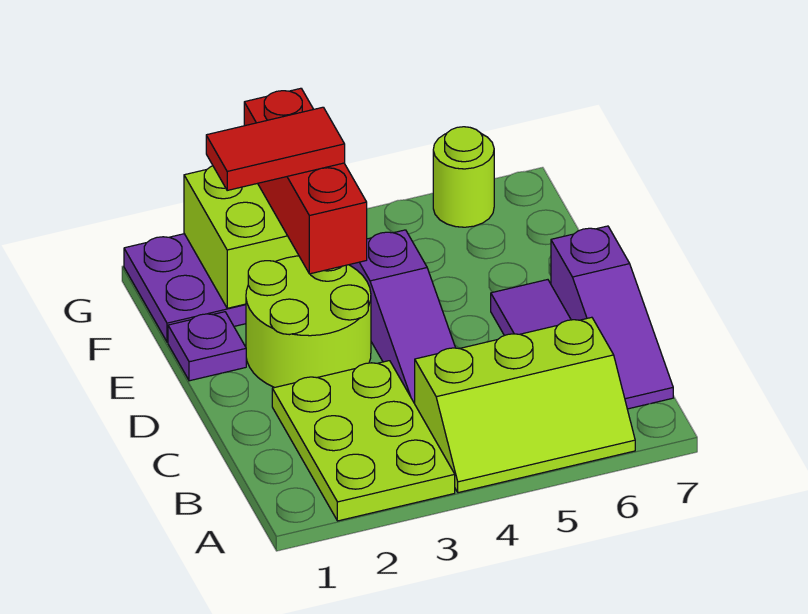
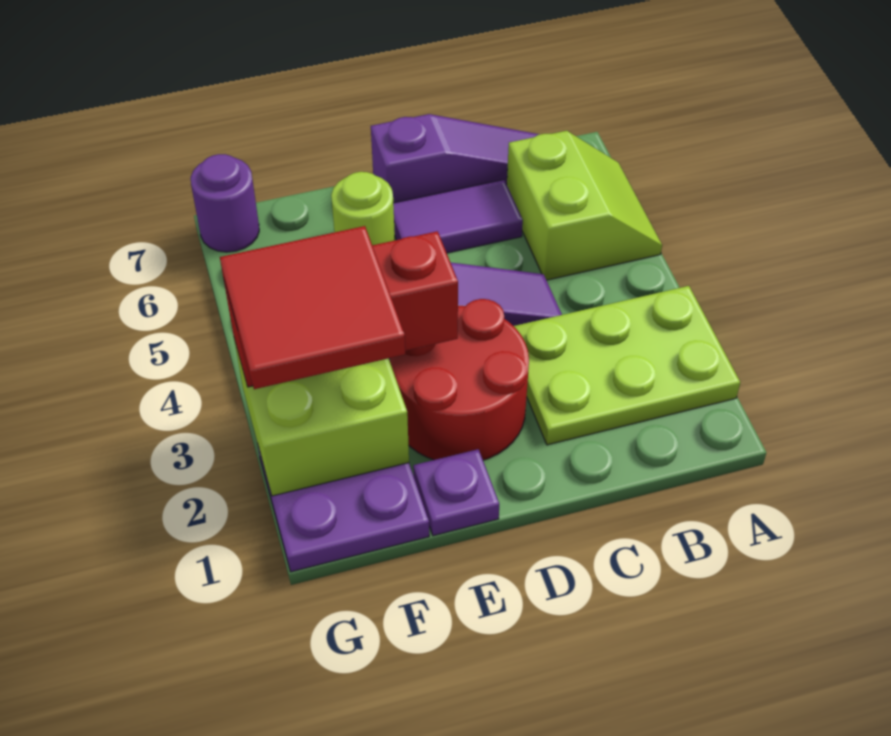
lime slope A4:B6 level 1 top B -> lime slope A5:B6 level 1 top B
lime round brick D2:E3 level 1 -> red round brick D2:E3 level 1
red tile F2:F3 level 4 -> red tile F2:G3 level 4
lime round brick G6 level 1 -> lime round brick E6 level 1
none -> purple round brick G7 level 1

